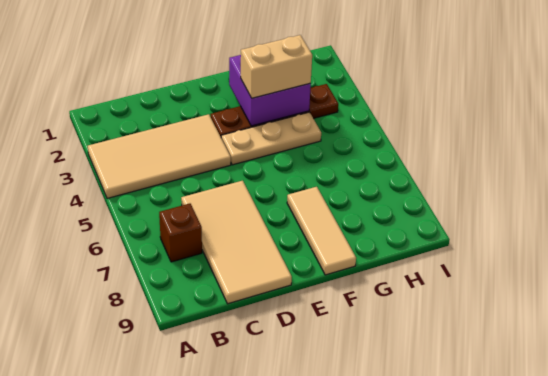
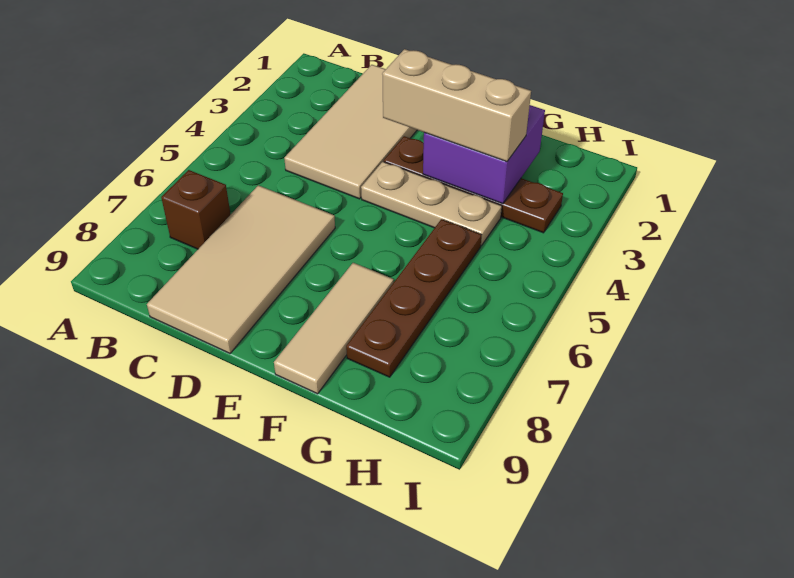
tan tile A3:D4 level 1 -> tan tile C1:D4 level 1
tan brick F3:G3 level 3 -> tan brick E3:G3 level 3
none -> brown plate G5:G8 level 1

